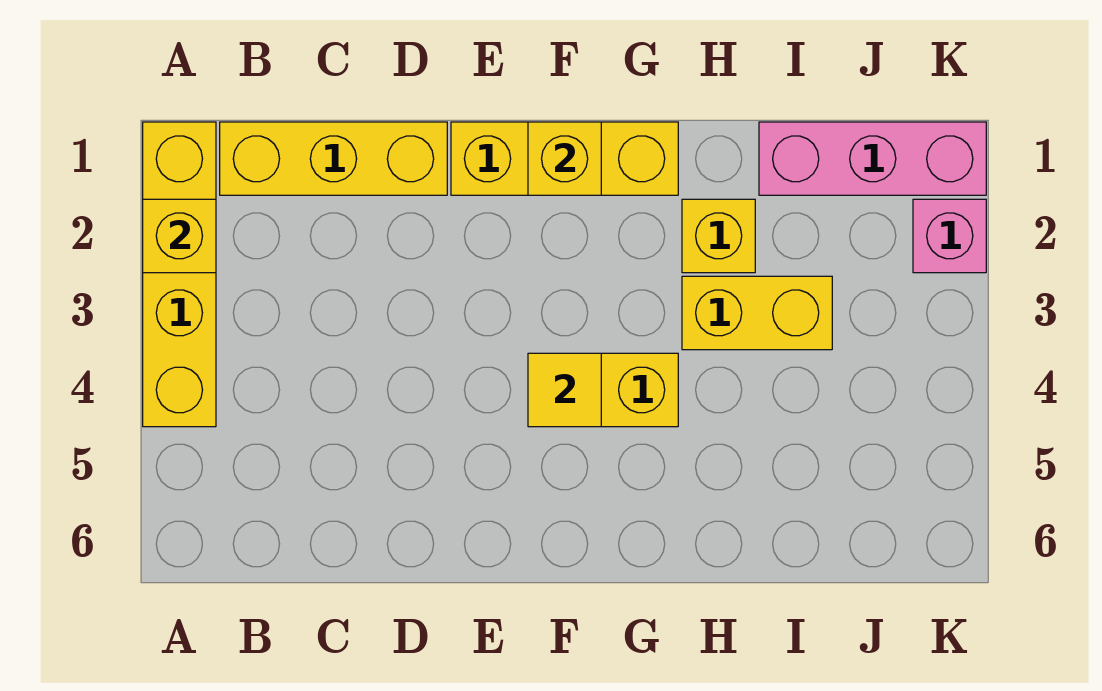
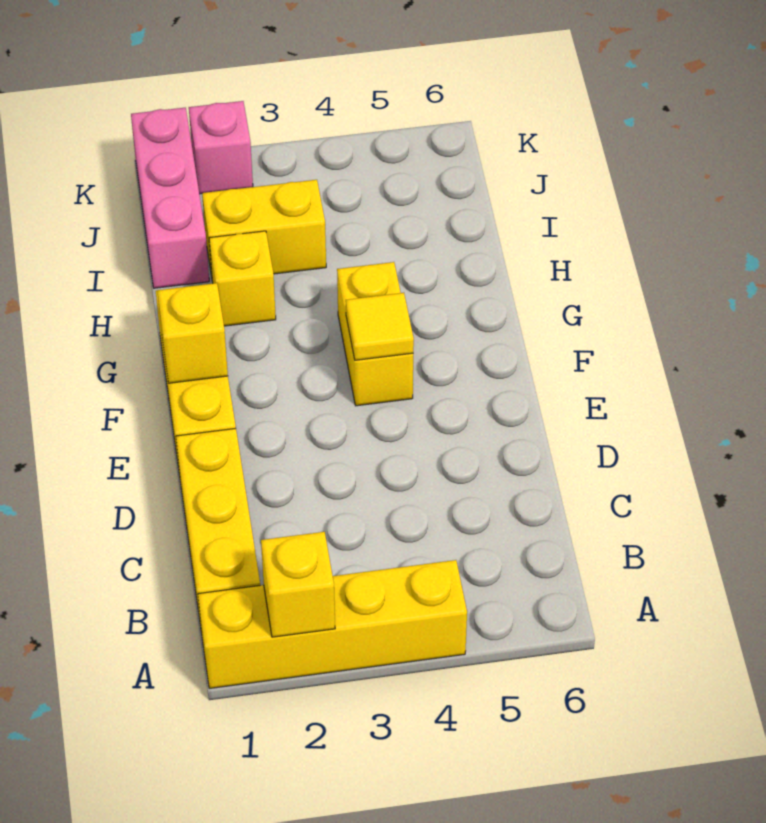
yellow brick H3:I3 level 1 -> yellow brick I2:I3 level 1

